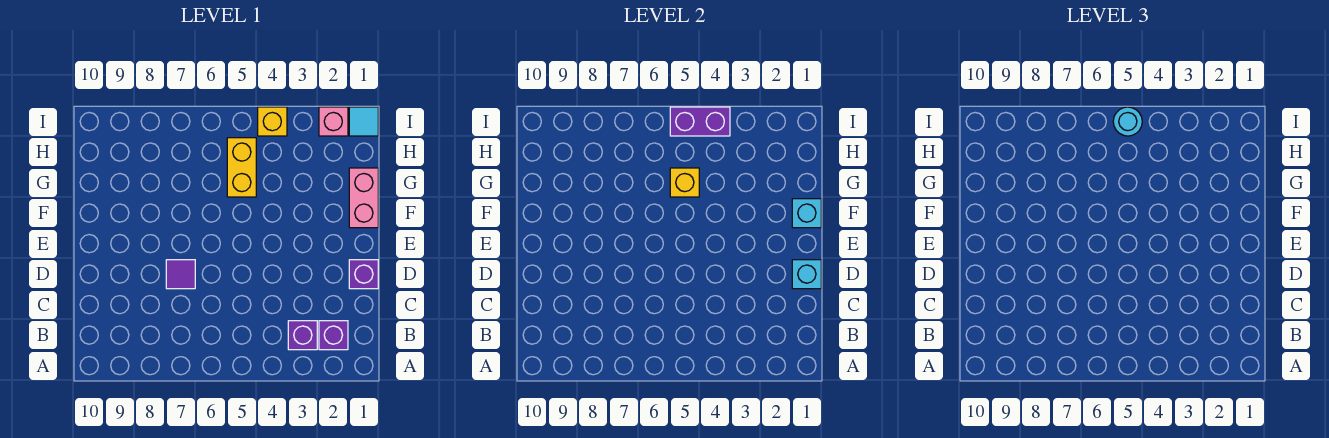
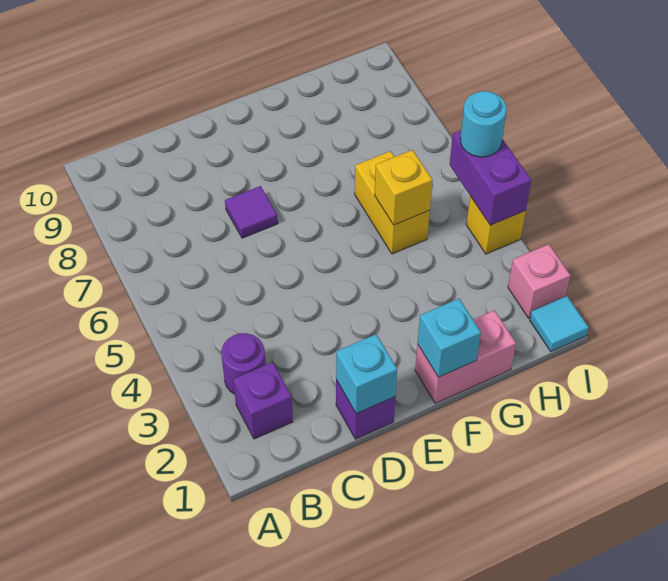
purple brick B3 level 1 -> purple round brick B3 level 1
yellow brick G5:H5 level 1 -> yellow brick G5:G6 level 1

